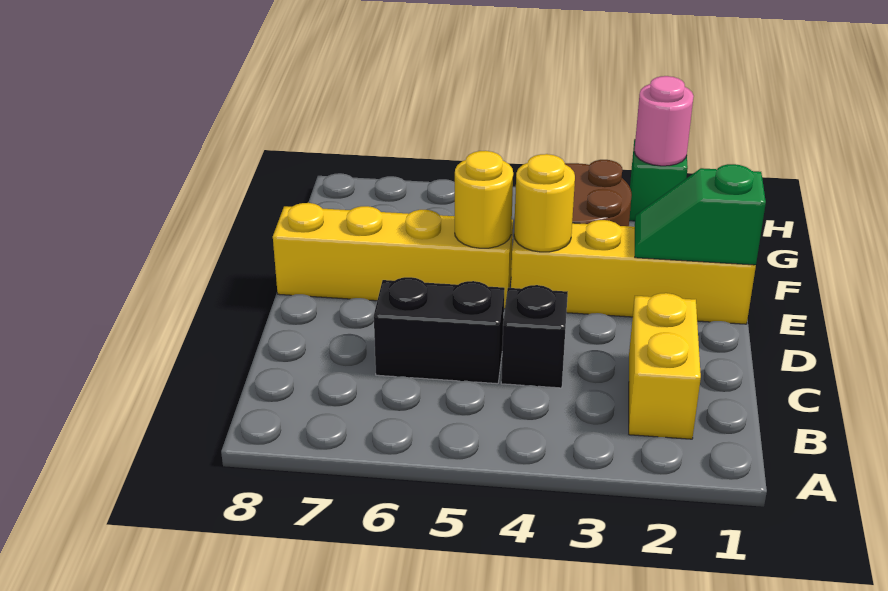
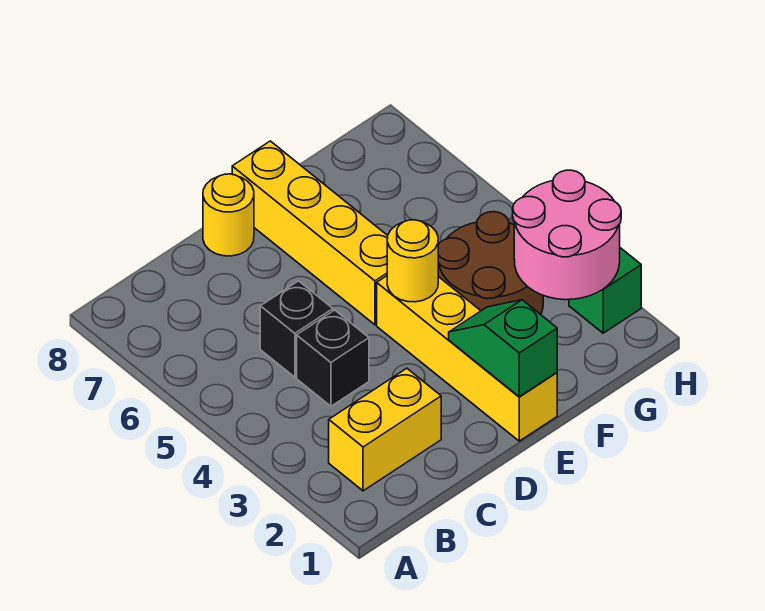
black brick C5:C6 level 1 -> black brick C5 level 1
yellow round brick E5 level 2 -> yellow round brick D8 level 1
pink round brick H2 level 2 -> pink round brick G2:H3 level 2

